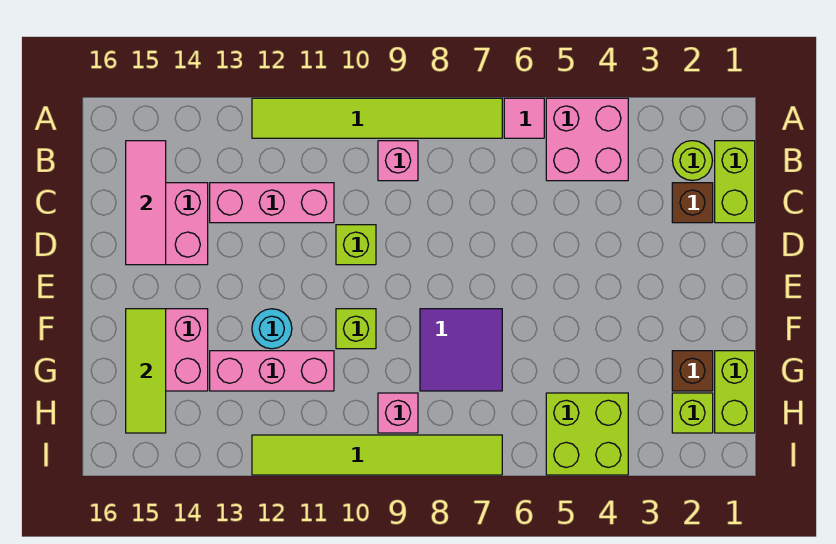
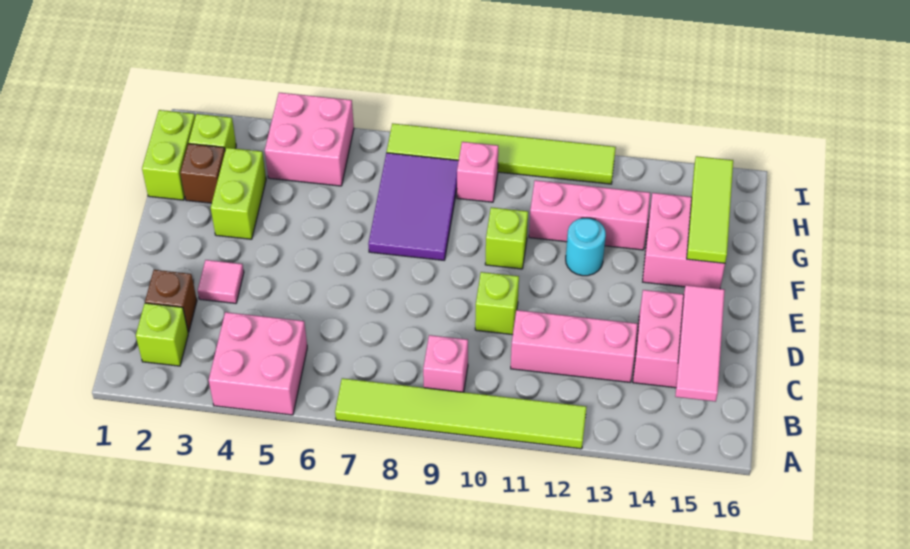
pink tile A6 level 1 -> pink tile D3 level 1
lime brick B1:C1 level 1 -> lime brick F3:G3 level 1
lime round brick B2 level 1 -> lime brick B2 level 1
purple tile F7:G8 level 1 -> purple tile F7:H8 level 1
lime brick H4:I5 level 1 -> pink brick H4:I5 level 1

